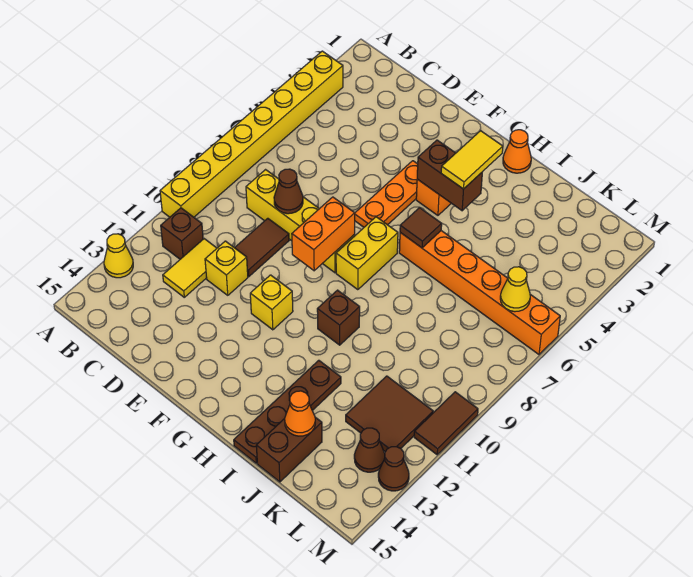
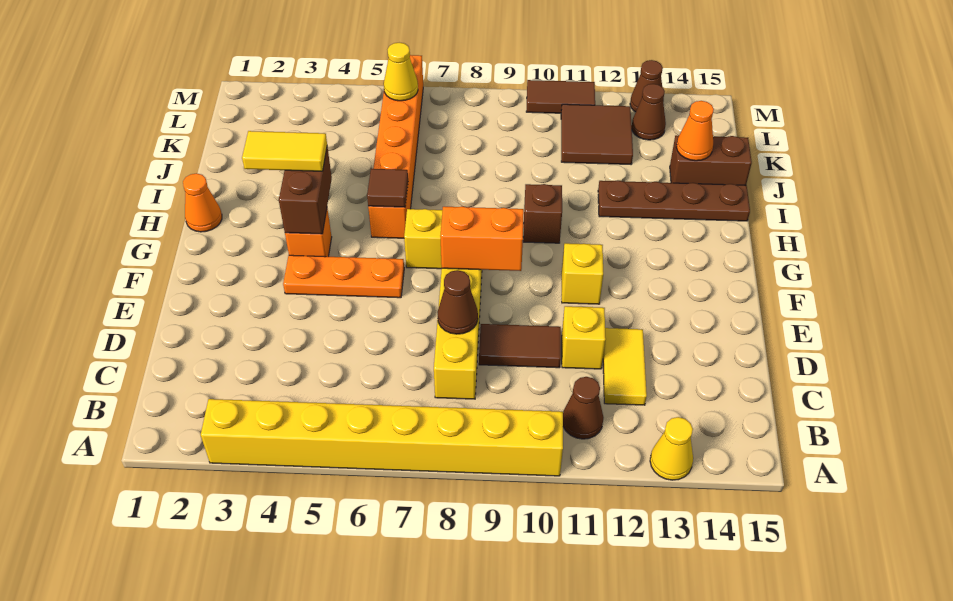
brown brick B11 level 1 -> brown cone B11 level 1
yellow tile C11:C12 level 1 -> yellow tile C12:D12 level 1

